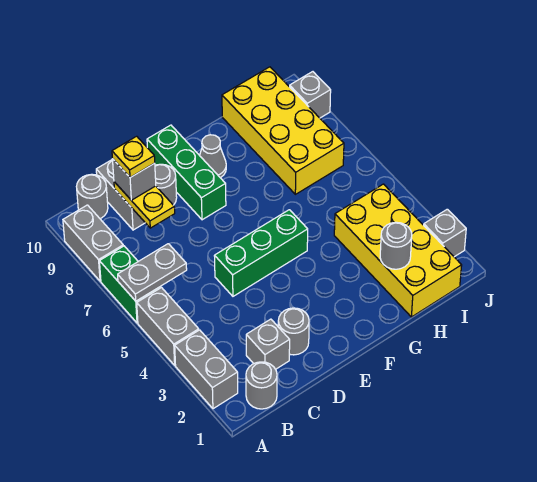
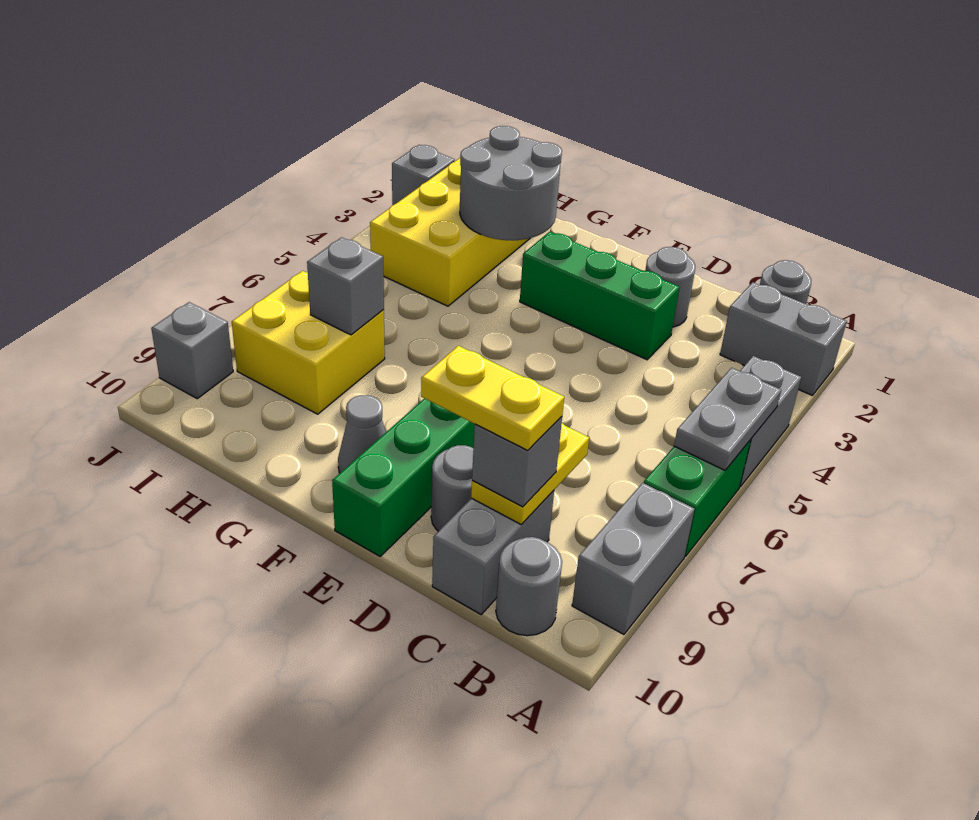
grey brick A2:A3 level 1 -> grey brick A2:B2 level 1
grey plate A6:B6 level 2 -> grey plate A5:A6 level 2
grey brick C2 level 1 -> grey brick H7 level 2
yellow plate C9 level 4 -> yellow plate C9:D9 level 4
green brick D5:F5 level 1 -> green brick D3:F3 level 1
grey round brick H2 level 2 -> grey round brick G2:H3 level 2
yellow brick H7:I10 level 1 -> yellow brick H7:I8 level 1

